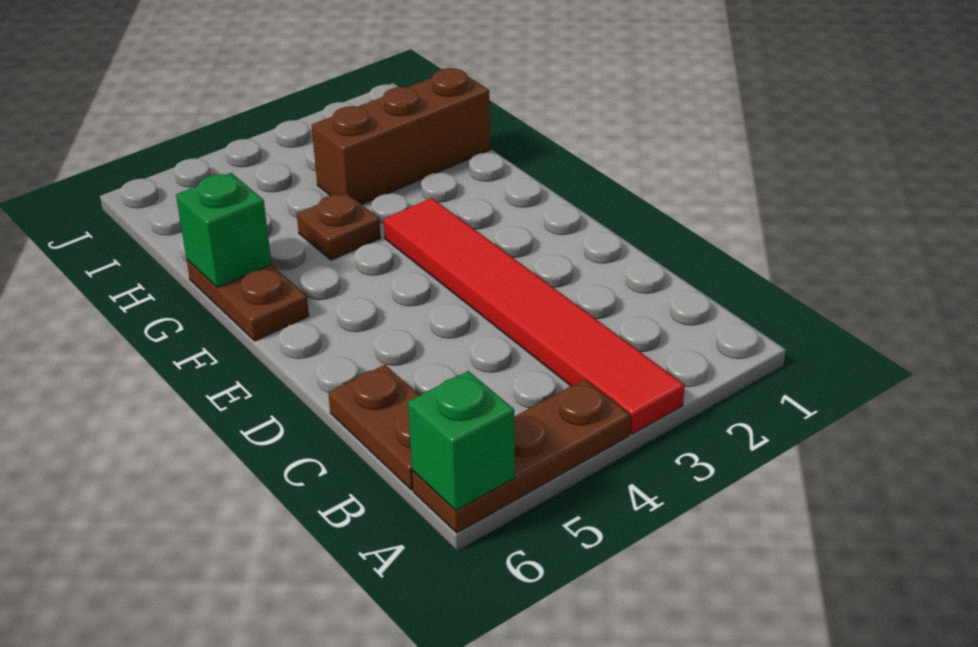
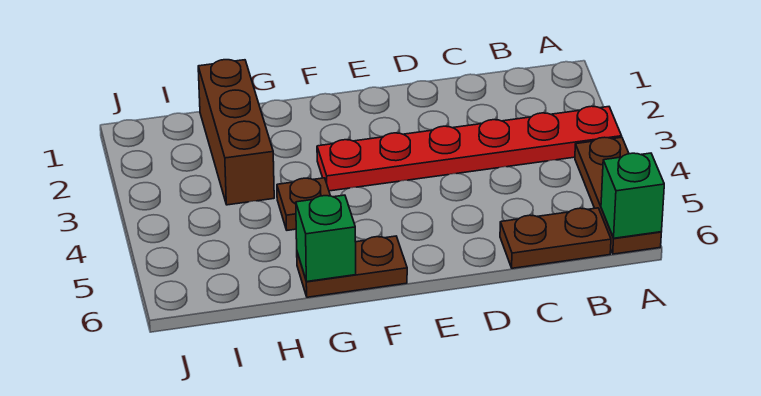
red tile A3:F3 level 1 -> red plate A3:F3 level 1

